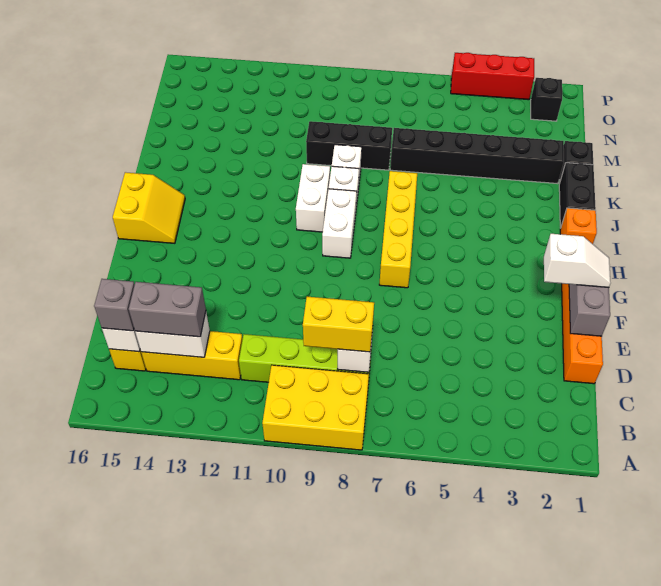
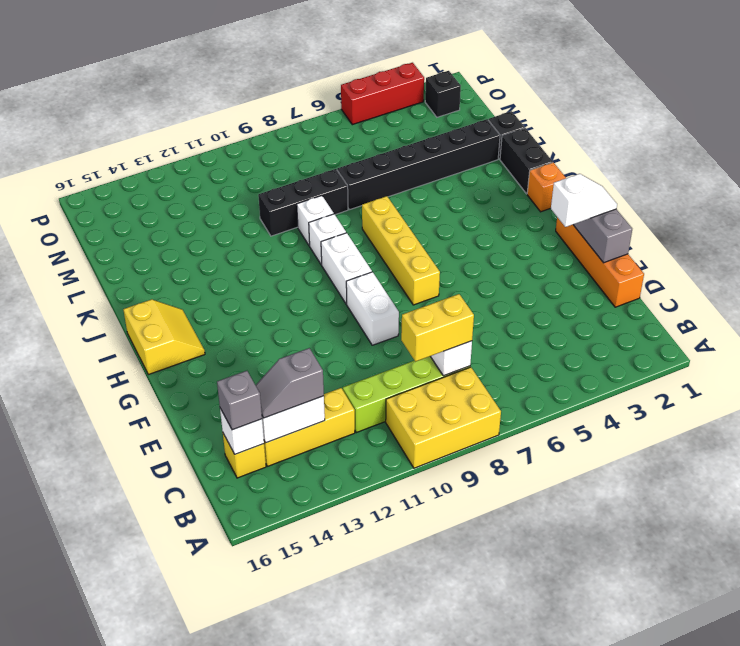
grey brick C13:C14 level 3 -> grey slope C13:C14 level 3 top 13
white brick I10:J10 level 1 -> white brick F9:G9 level 1

